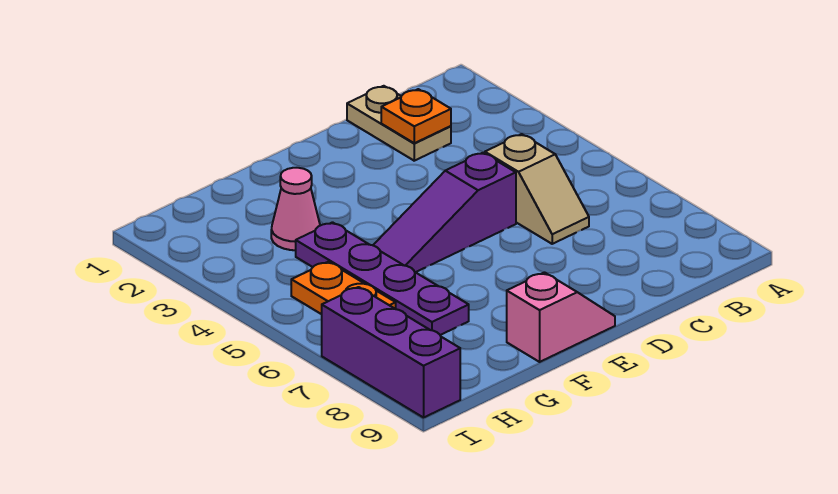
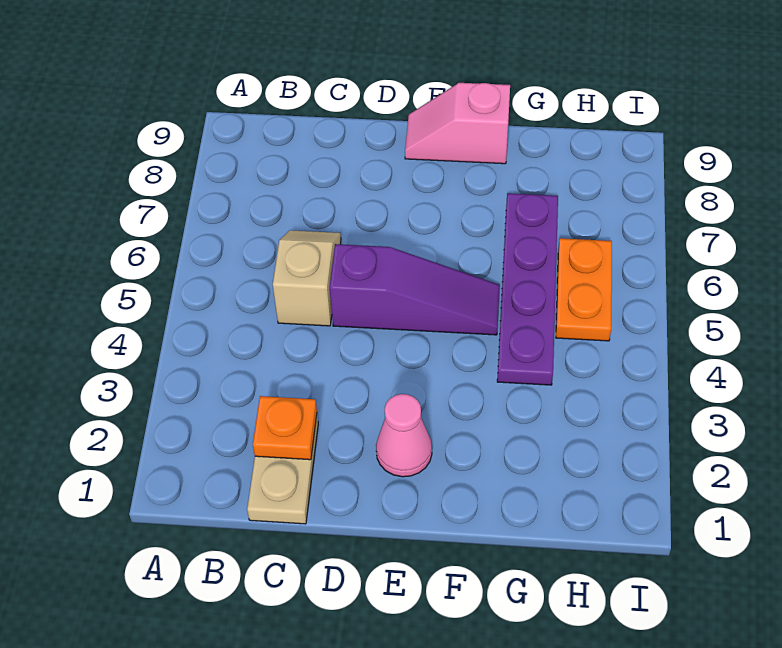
pink cone G3 level 1 -> pink cone E2 level 1
purple brick I7:I9 level 1 -> none

